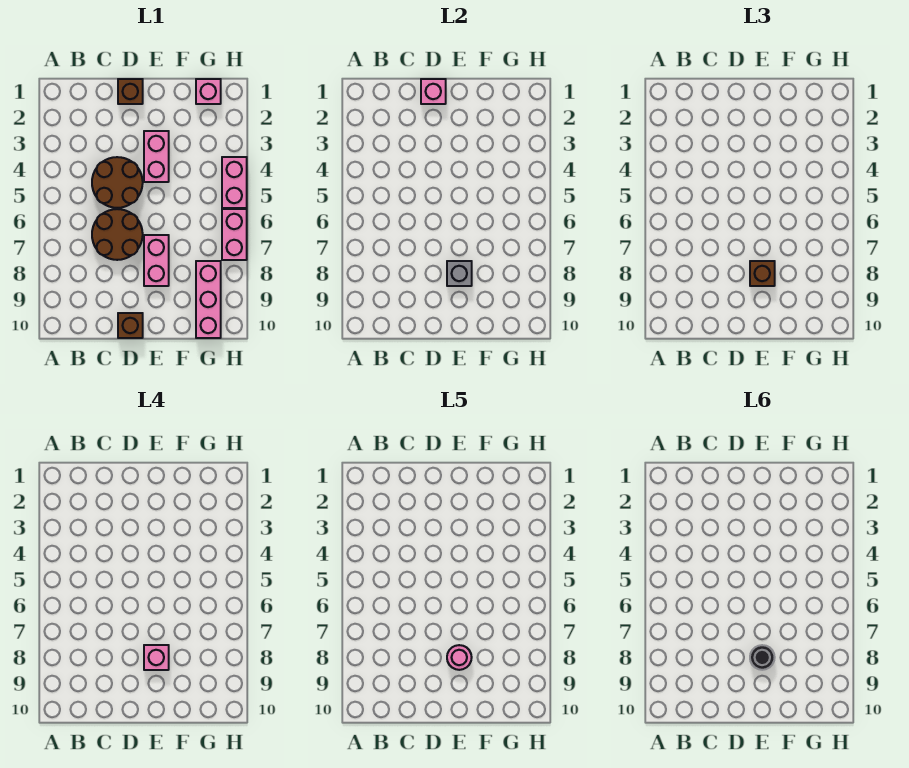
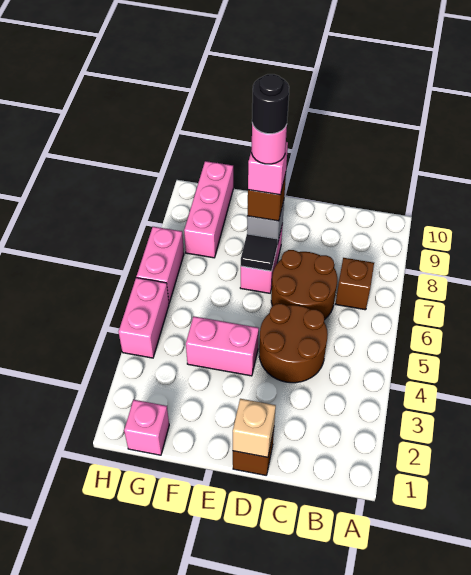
pink brick D1 level 2 -> tan brick D1 level 2
brown brick D10 level 1 -> brown brick B7 level 1
pink brick E3:E4 level 1 -> pink brick E4:F4 level 1
none -> black tile E7 level 2

